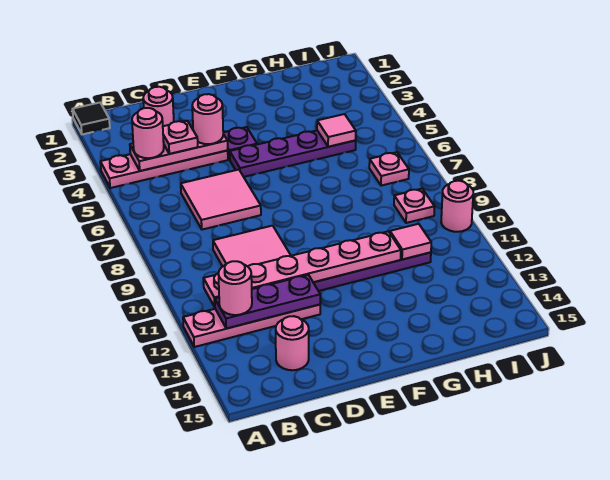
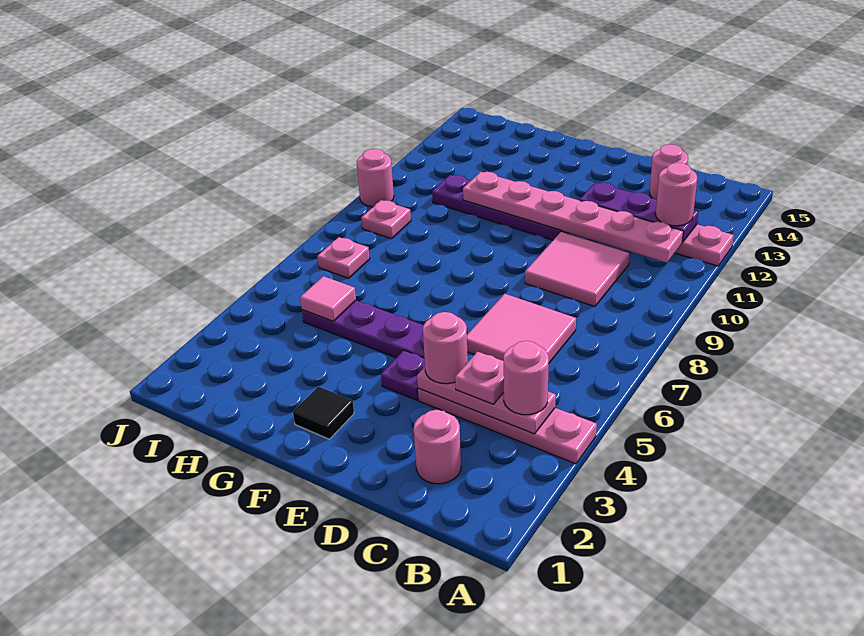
black tile A1 level 1 -> black tile F2 level 1
pink tile H11 level 2 -> none

